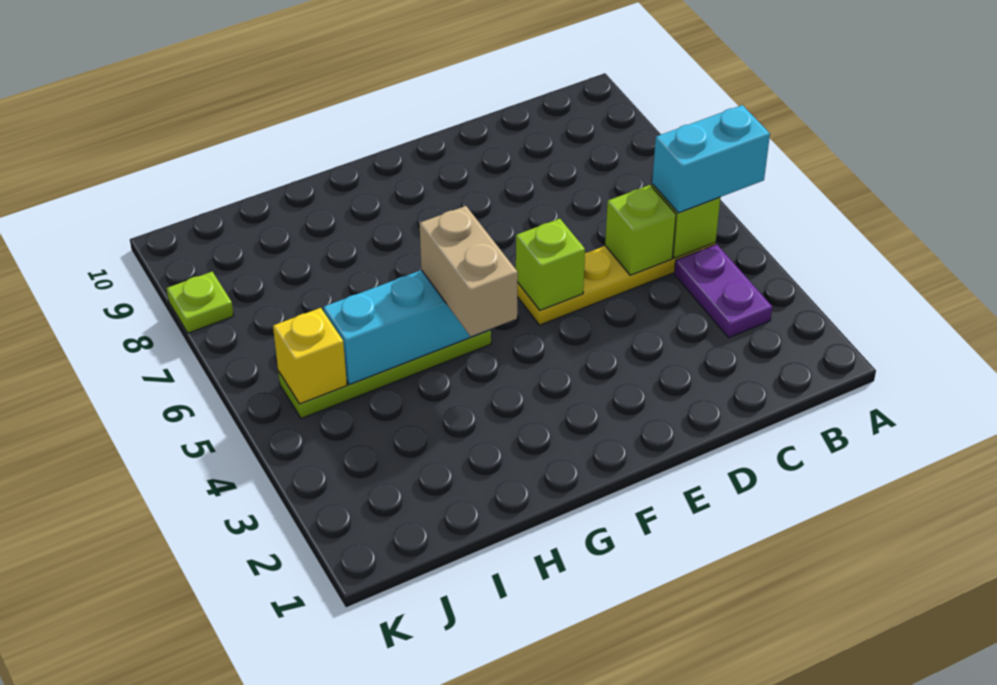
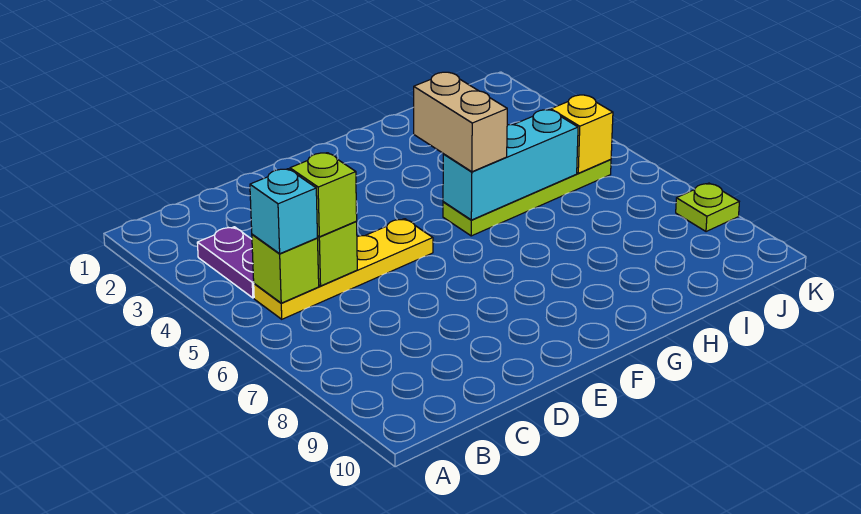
cyan brick A5:B5 level 3 -> cyan brick B5 level 3
lime brick E5 level 2 -> lime brick C5 level 3

